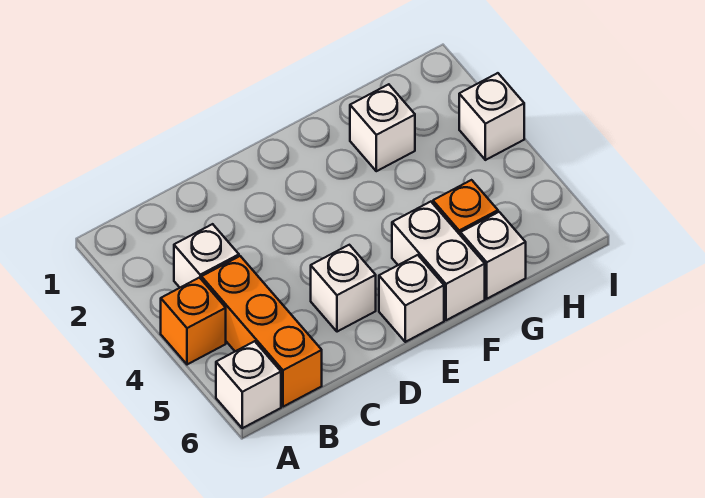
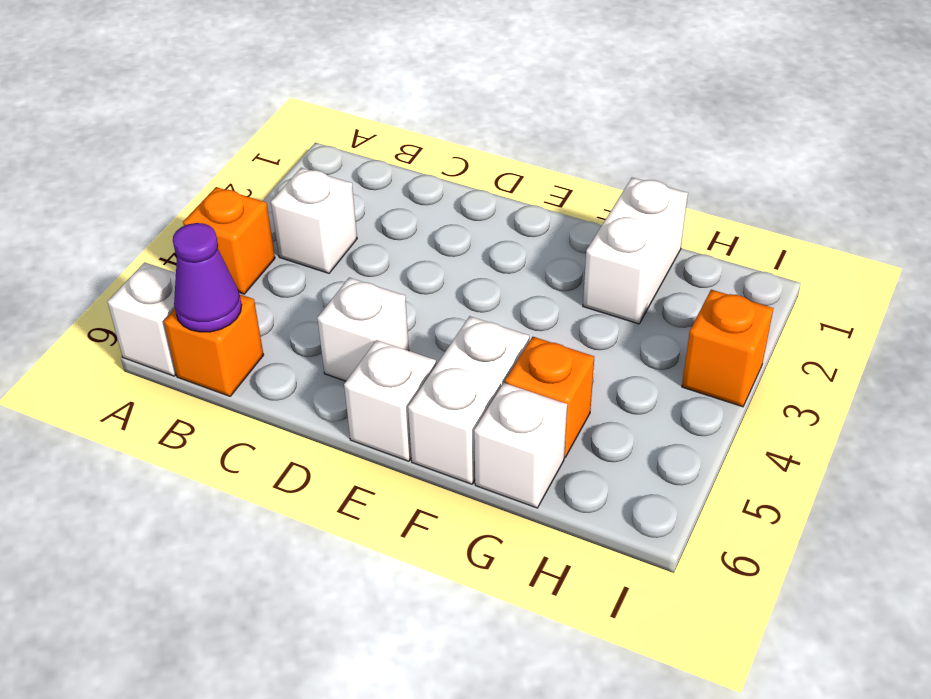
orange brick B4:B6 level 1 -> orange brick B6 level 1
none -> purple cone B6 level 2
white brick G2 level 1 -> white brick G1:G2 level 1
white brick I3 level 1 -> orange brick I3 level 1

